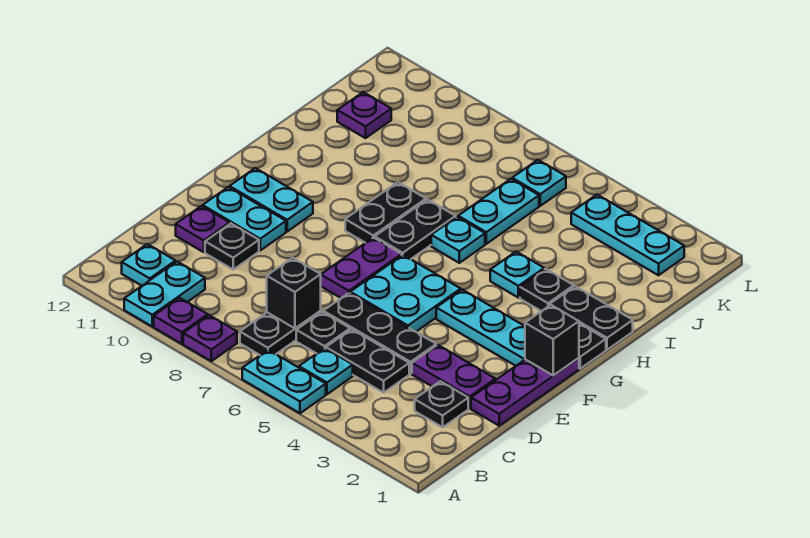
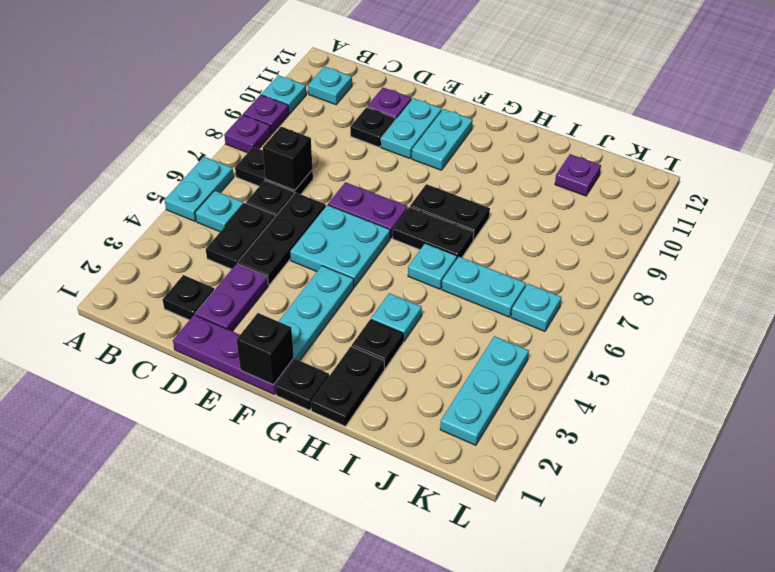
cyan plate A10:B10 level 1 -> cyan plate A10 level 1

